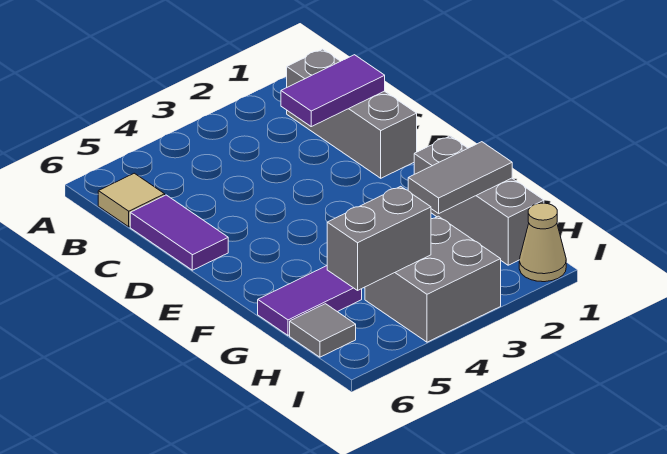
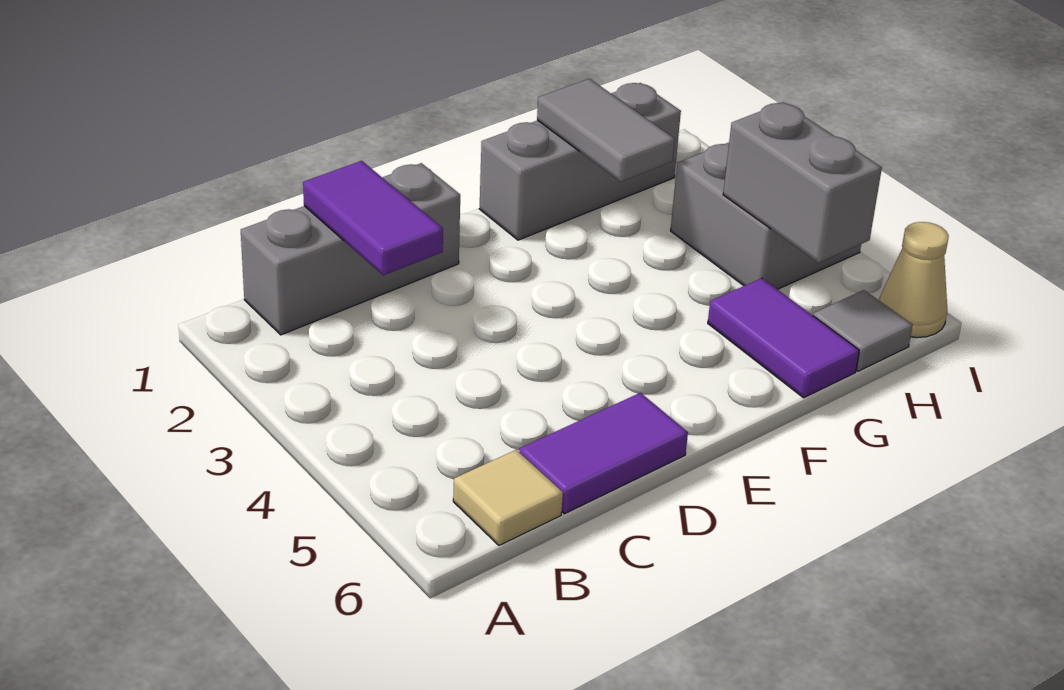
tan cone I1 level 1 -> tan cone I6 level 1

